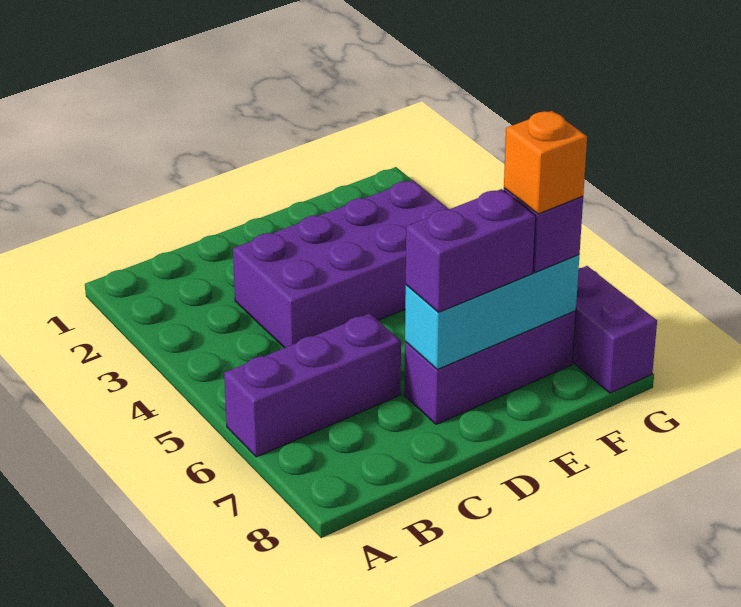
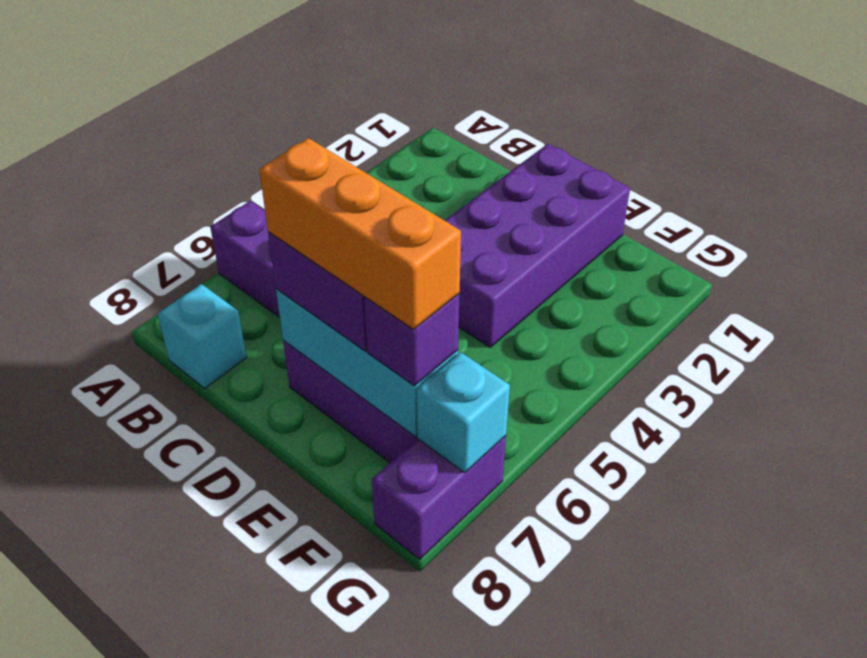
none -> cyan brick B8 level 1
purple brick C3:F4 level 1 -> purple brick D1:E4 level 1
orange brick F7 level 4 -> orange brick D7:F7 level 4
none -> cyan brick G7 level 2

